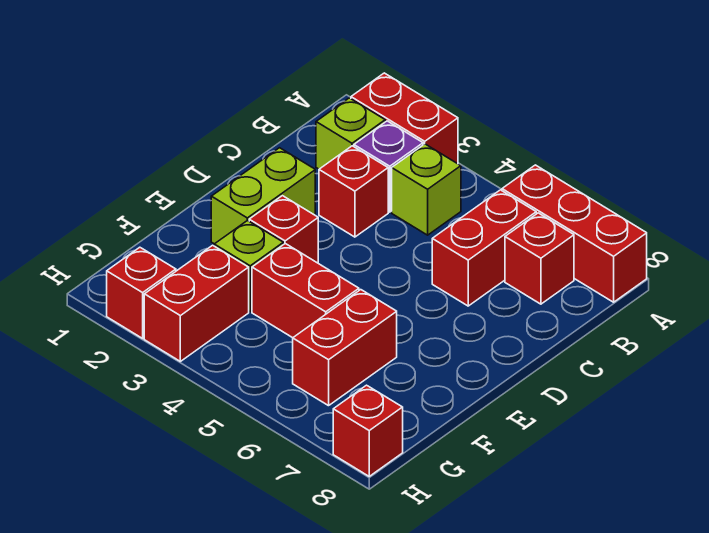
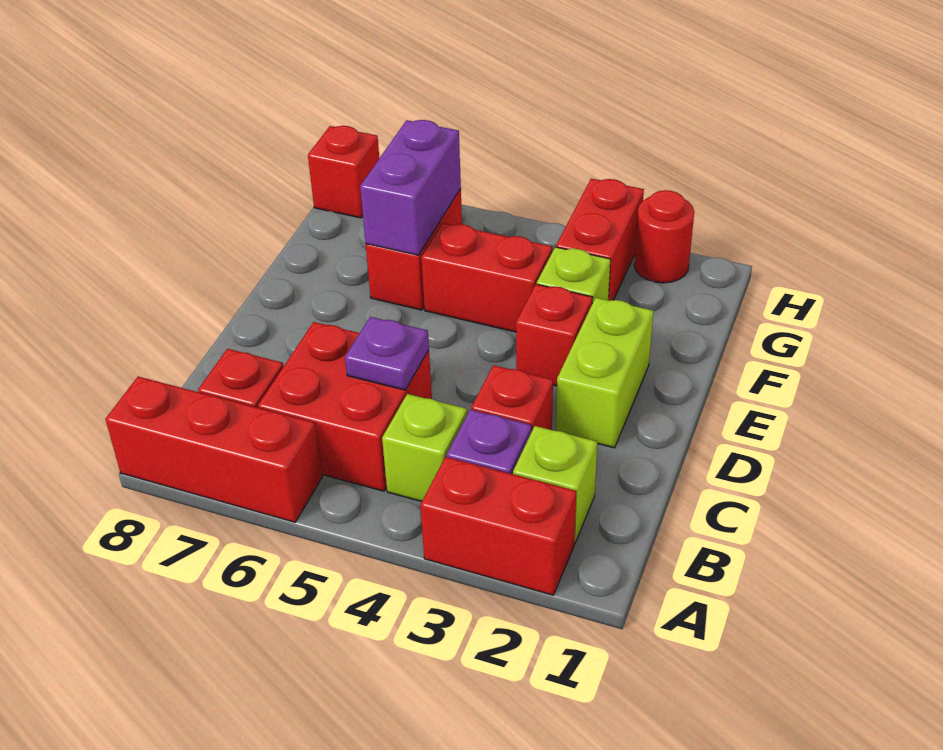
red brick B6:C6 level 1 -> red brick B5:C6 level 1
none -> purple plate C5 level 2
none -> purple brick F6:G6 level 2
red brick H2 level 1 -> red round brick H2 level 1

